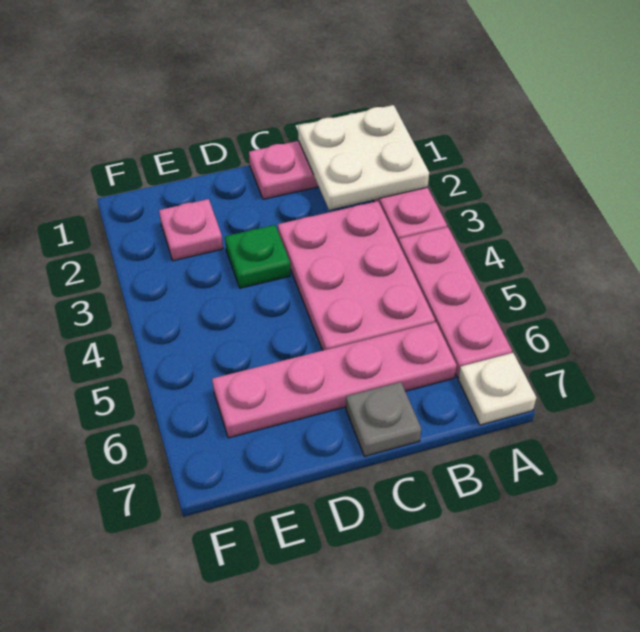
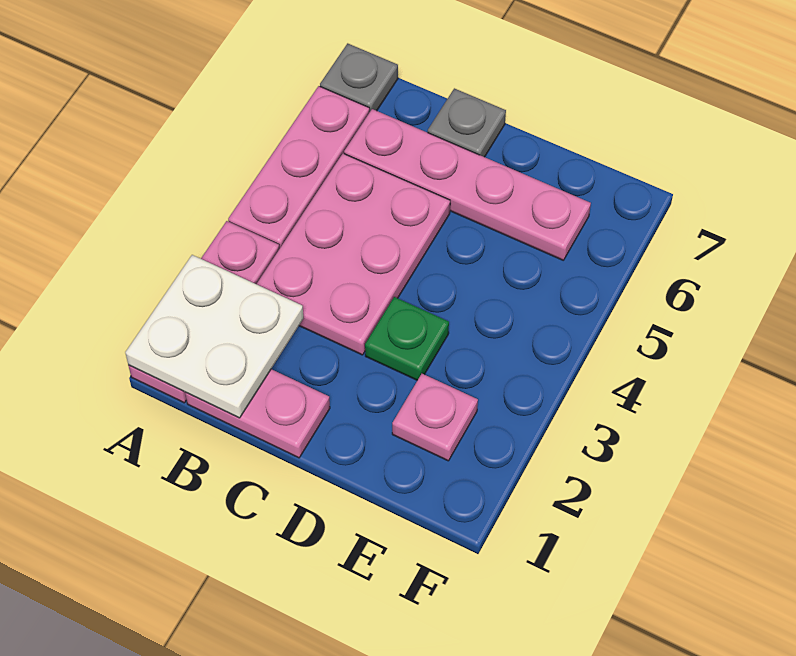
white plate A7 level 1 -> grey plate A7 level 1

